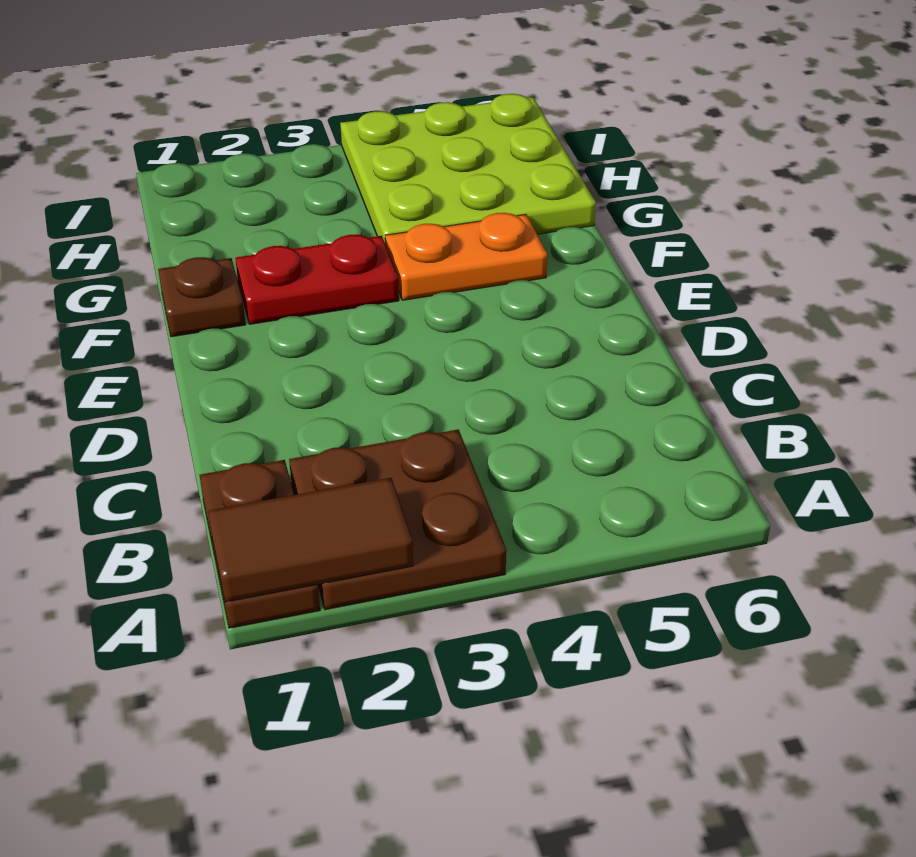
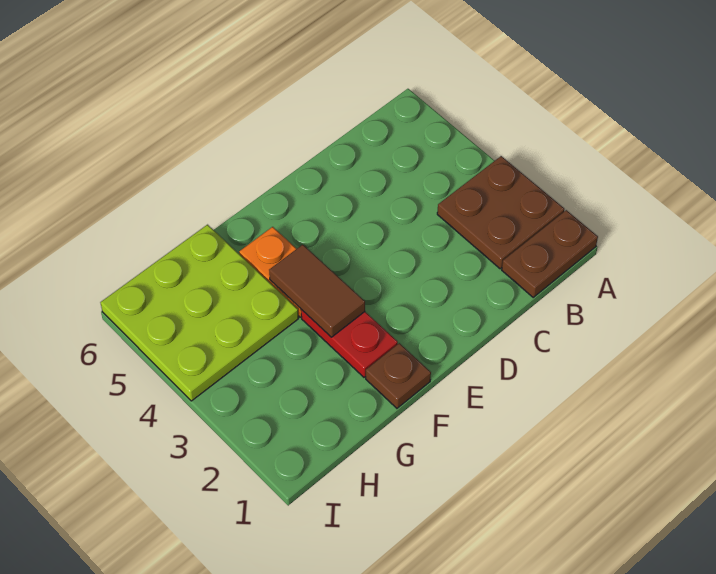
brown tile A1:A2 level 2 -> brown tile F3:F4 level 2

